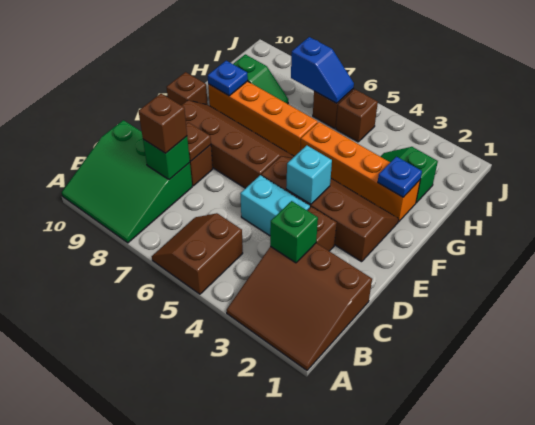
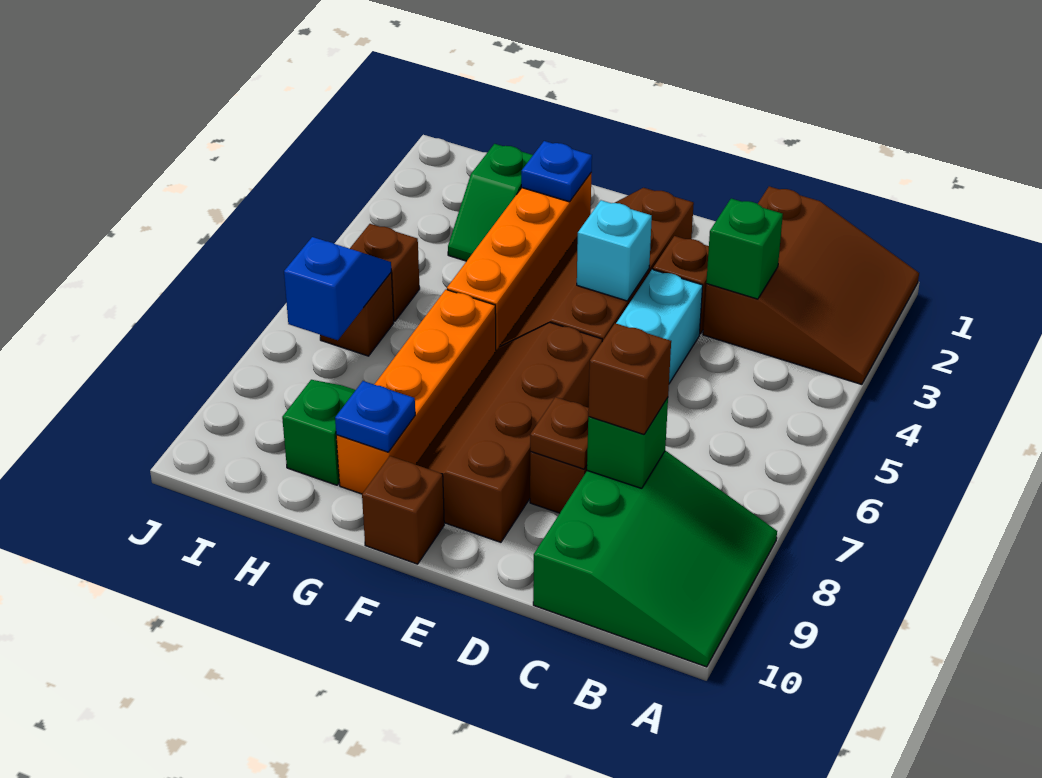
brown slope A5:B6 level 1 top 5 -> none

